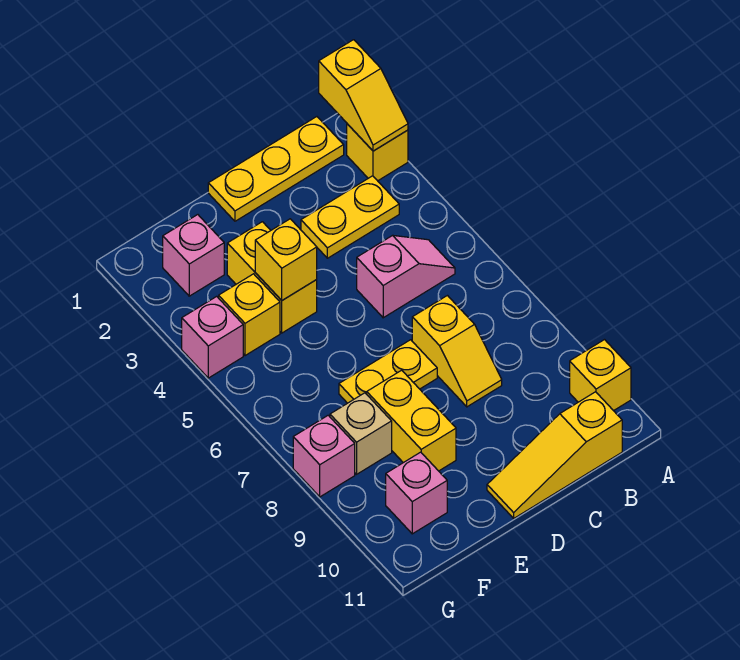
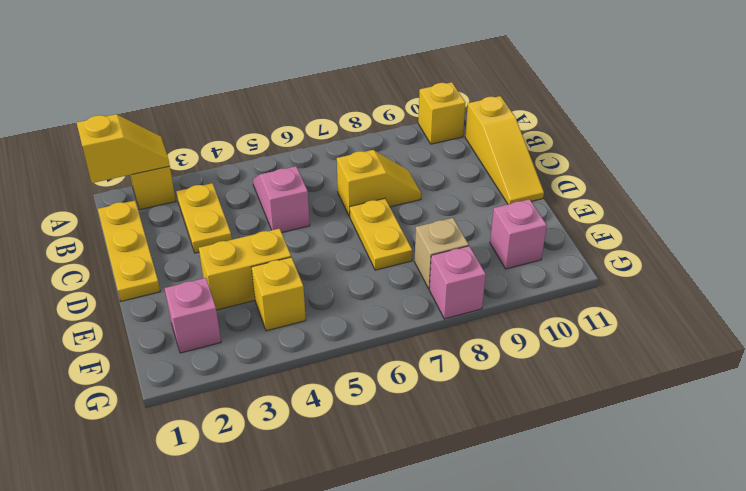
yellow brick E4 level 2 -> none
yellow brick E8:E9 level 1 -> none
pink brick G4 level 1 -> none

